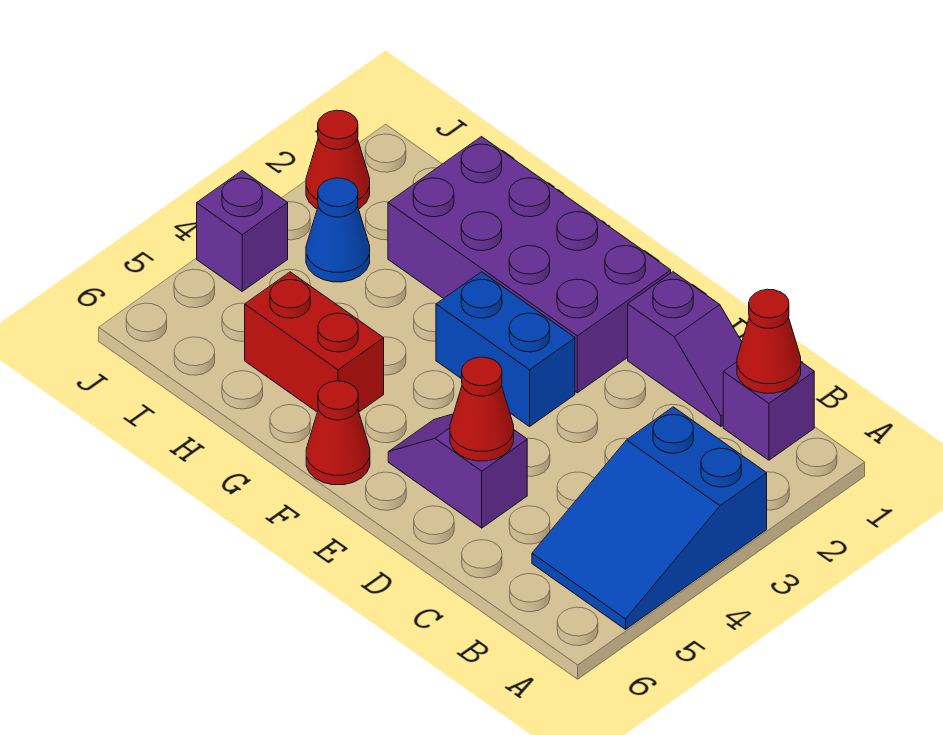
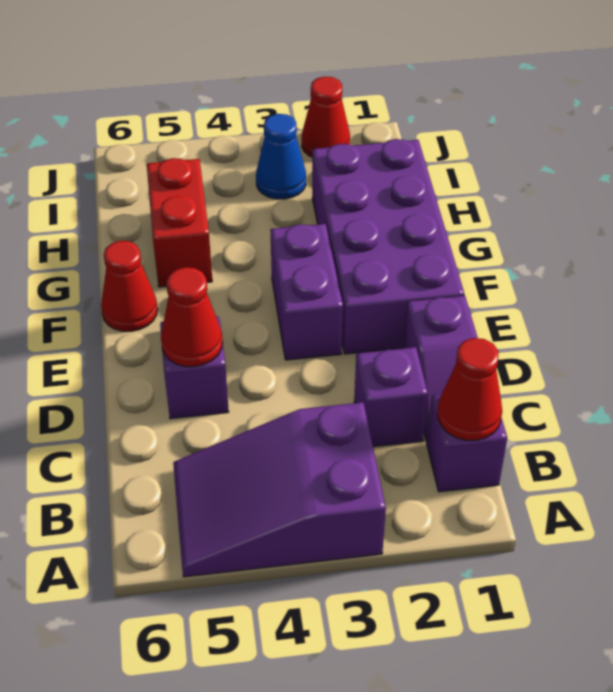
blue slope A3:B5 level 1 top 3 -> purple slope A3:B5 level 1 top 3
blue brick E3:F3 level 1 -> purple brick E3:F3 level 1
purple brick J4 level 1 -> purple brick C2 level 1

